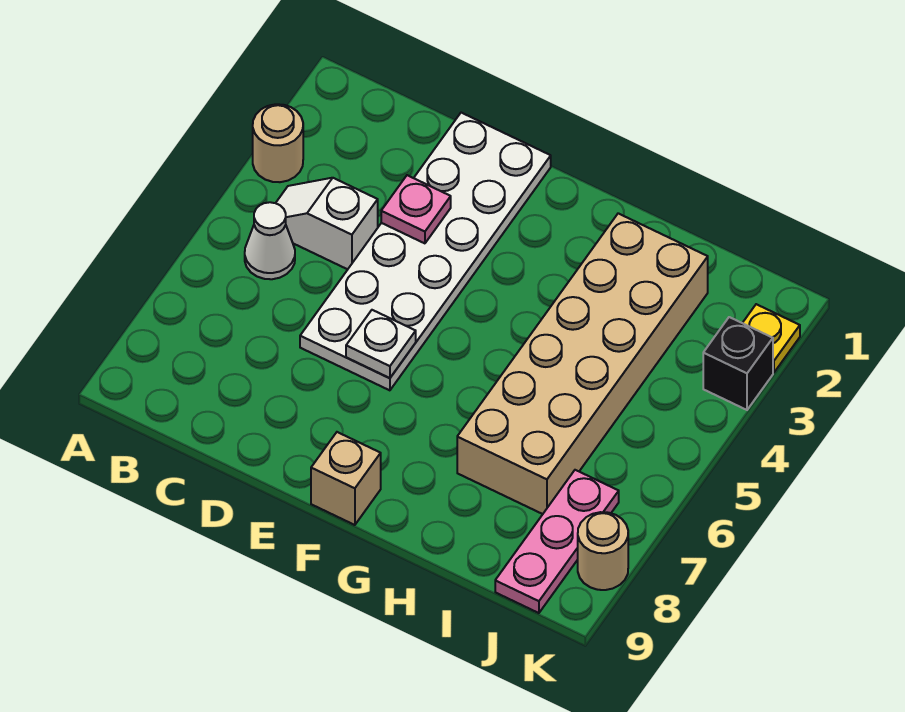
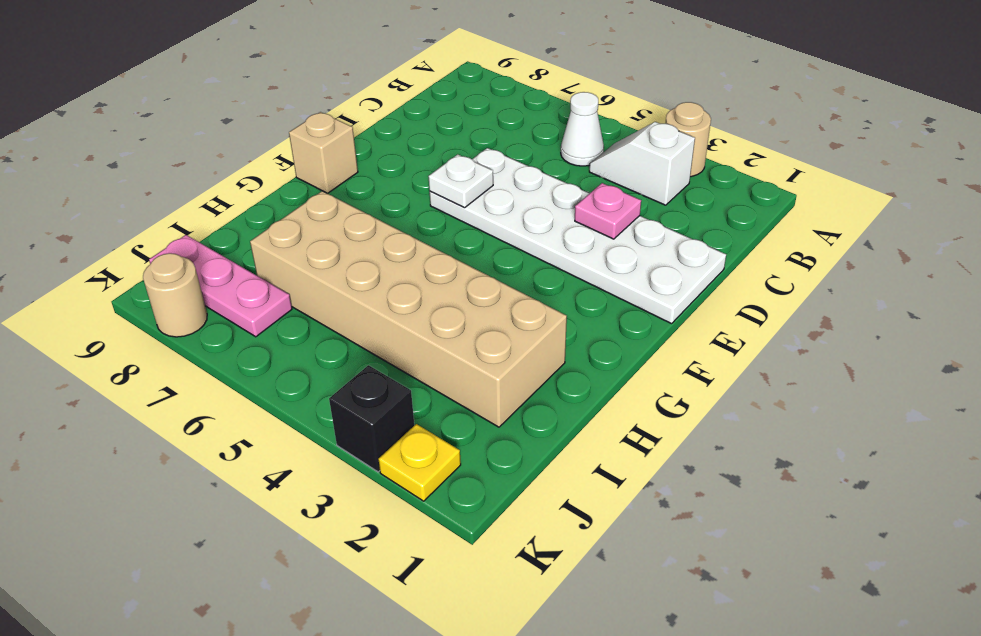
white slope B4:C4 level 1 top C -> white slope B3:B4 level 1 top 3

